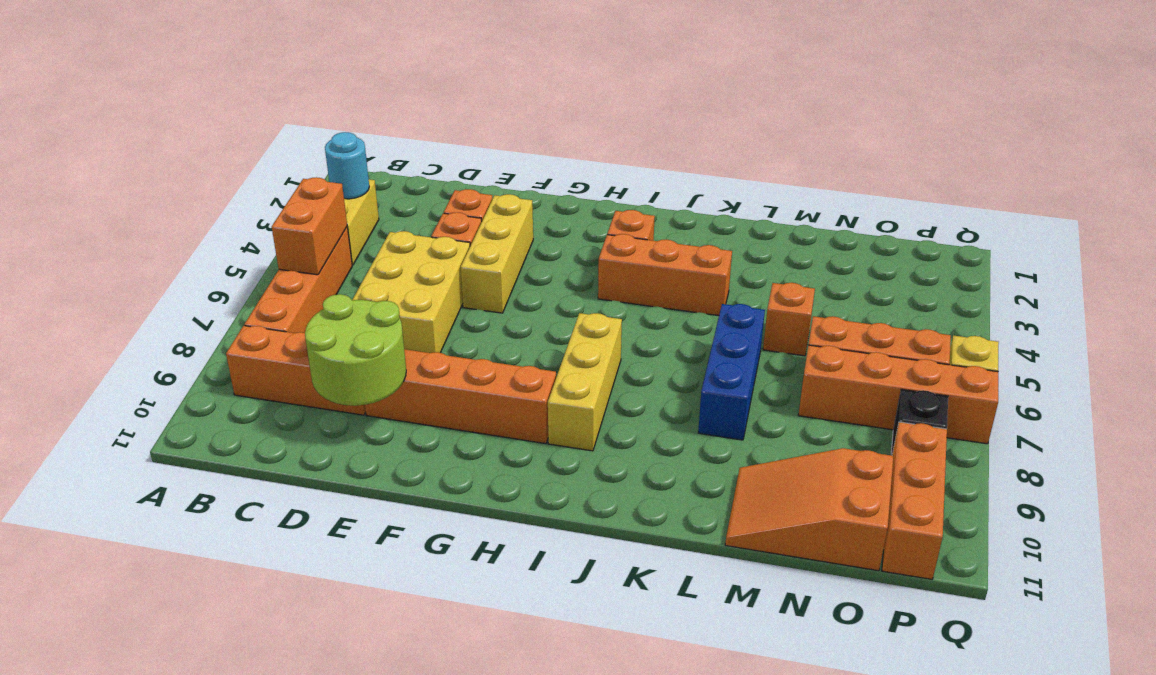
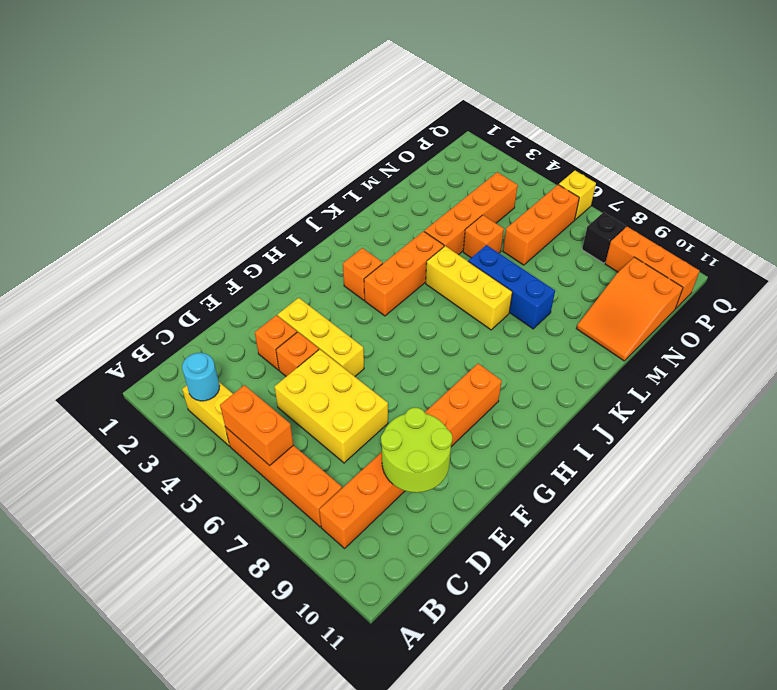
yellow brick I7:I9 level 1 -> yellow brick K5:K7 level 1
orange brick N7:Q7 level 1 -> orange brick L4:O4 level 1

